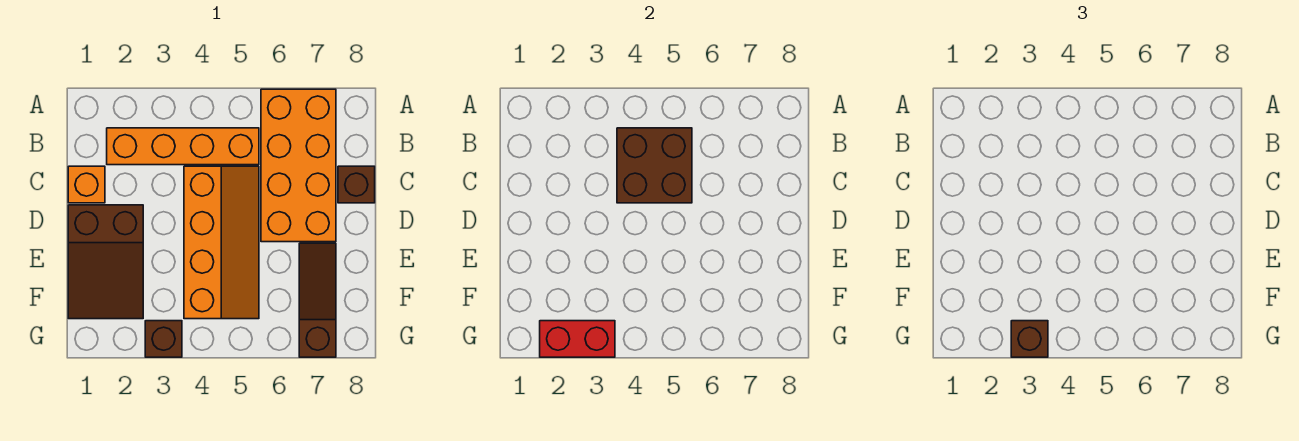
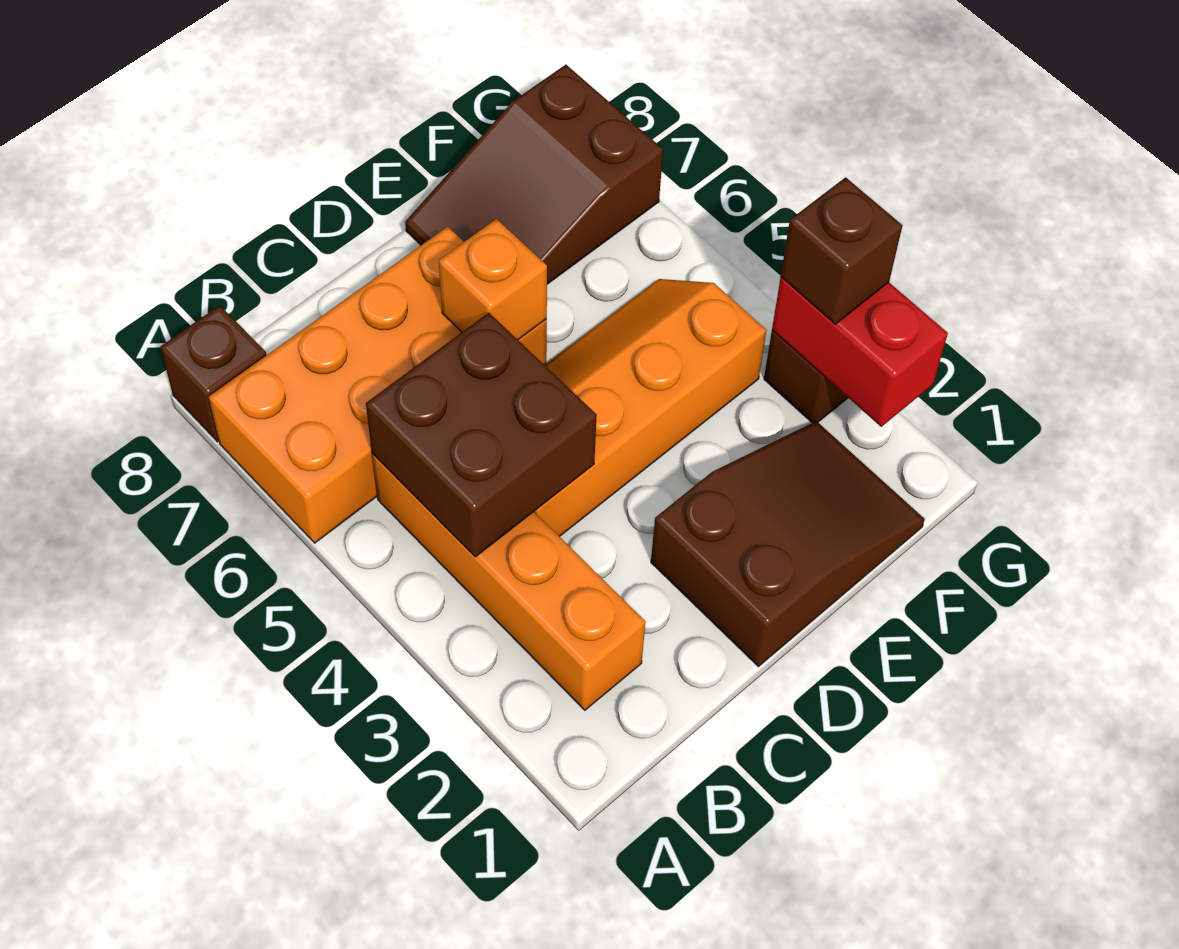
orange brick C1 level 1 -> orange brick D6 level 2
brown brick C8 level 1 -> brown brick A8 level 1
brown slope E7:G7 level 1 top G -> brown slope E7:G8 level 1 top G

